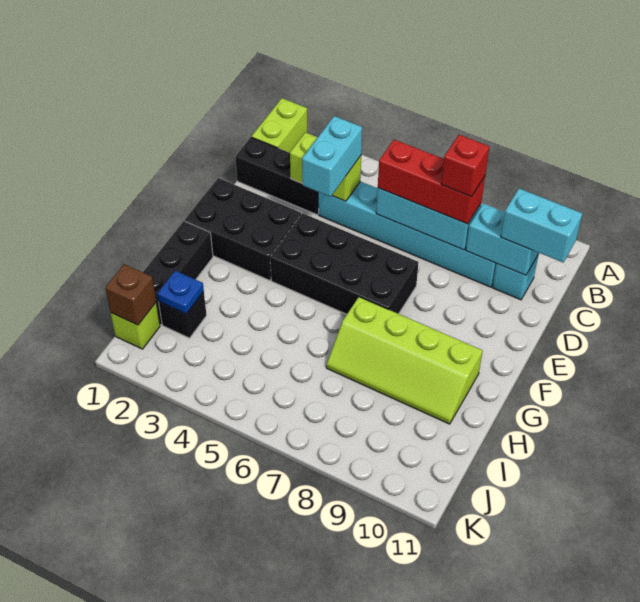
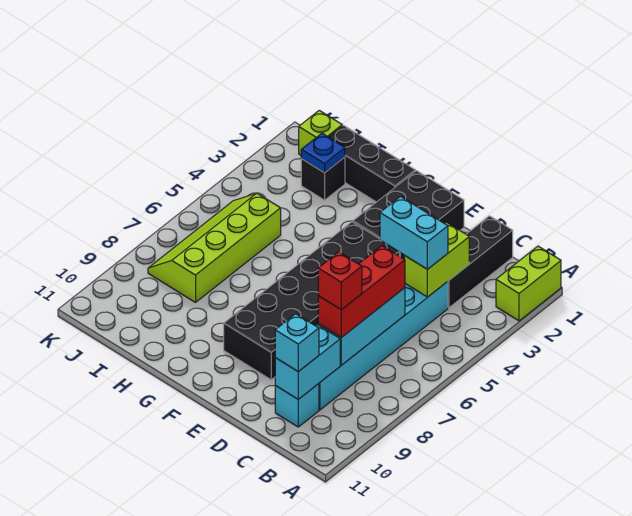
lime brick A1:B1 level 1 -> lime brick A1:A2 level 1
cyan brick C10:C11 level 3 -> cyan brick C10 level 3
black brick E4:F7 level 1 -> black brick E4:F9 level 1
lime slope G7:H10 level 1 top G -> lime slope I5:J8 level 1 top I
brown brick J1 level 2 -> none

